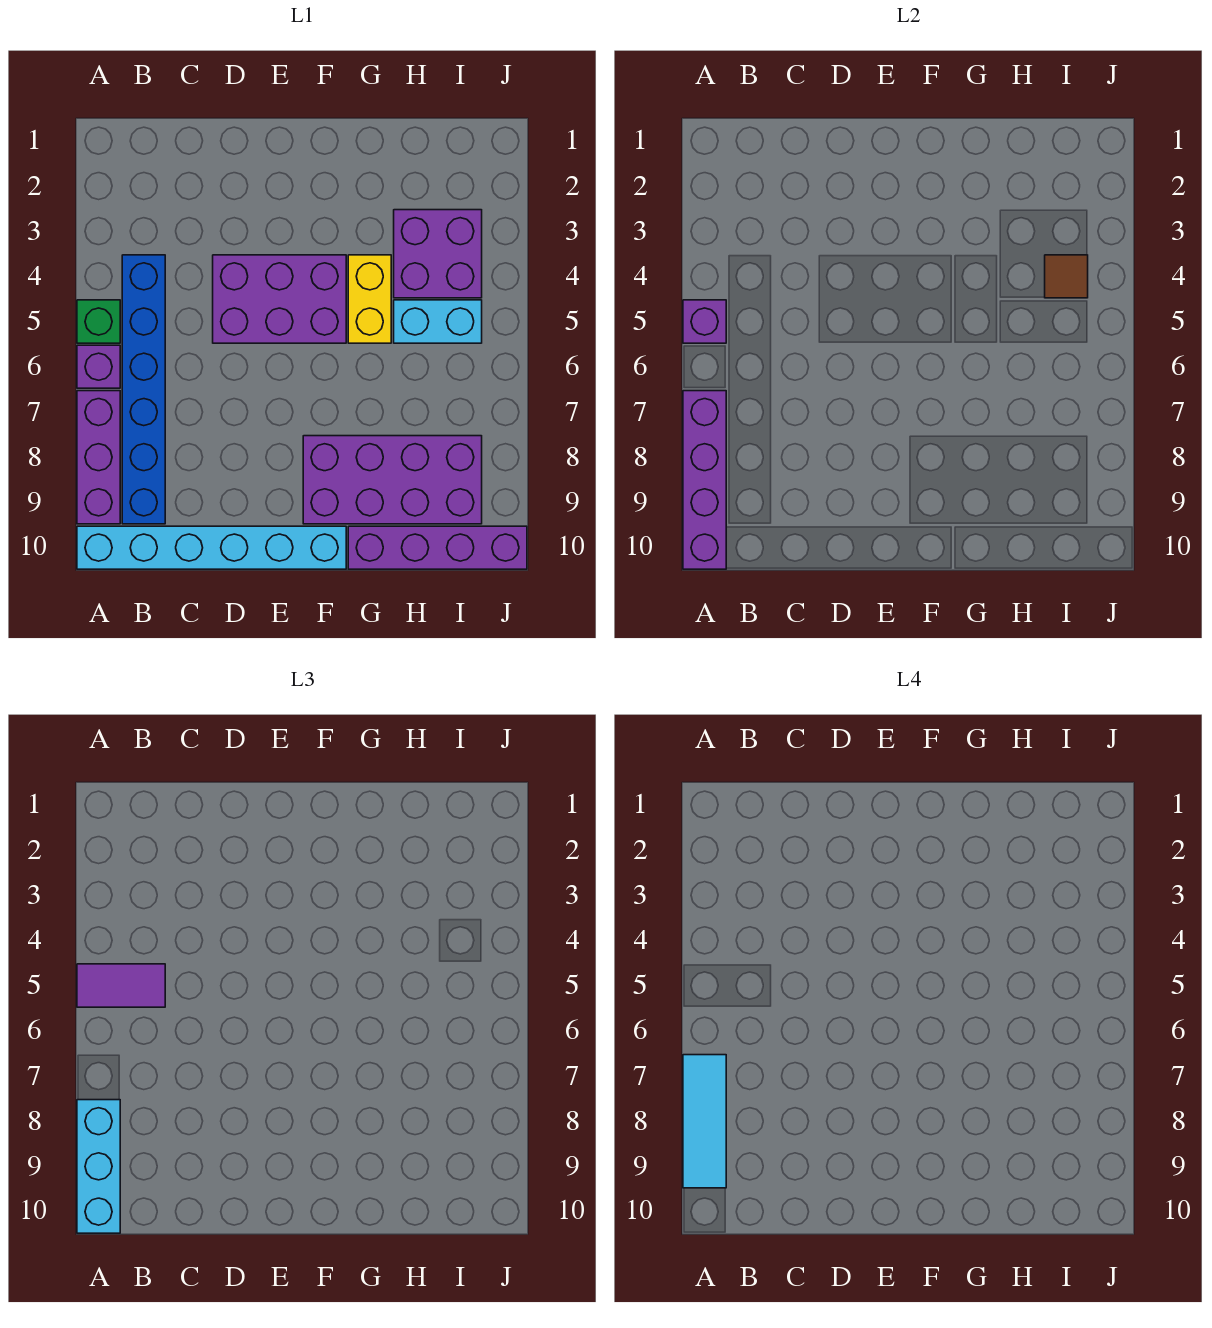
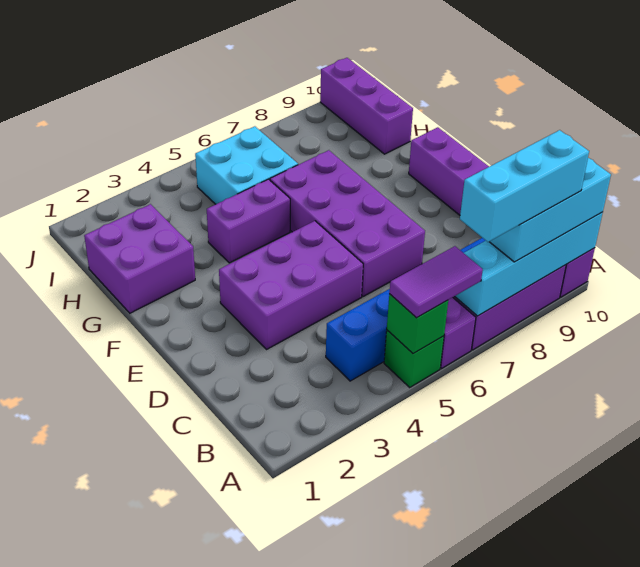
purple brick A5 level 2 -> green brick A5 level 2
purple tile A5:B5 level 3 -> purple tile A5:A6 level 3
purple brick A7:A10 level 2 -> cyan brick A7:A10 level 2
cyan tile A7:A9 level 4 -> cyan brick A7:A9 level 4
cyan brick A10:F10 level 1 -> purple brick A10:F10 level 1
purple brick D4:F5 level 1 -> purple brick D3:E5 level 1
purple brick F8:I9 level 1 -> purple brick D6:G7 level 1
yellow brick G4:G5 level 1 -> purple brick G4:G5 level 1
purple brick G10:J10 level 1 -> purple brick H10:J10 level 1
purple brick H3:I4 level 1 -> purple brick G1:H2 level 1
cyan brick H5:I5 level 1 -> cyan brick H5:I6 level 1
brown tile I4 level 2 -> none

